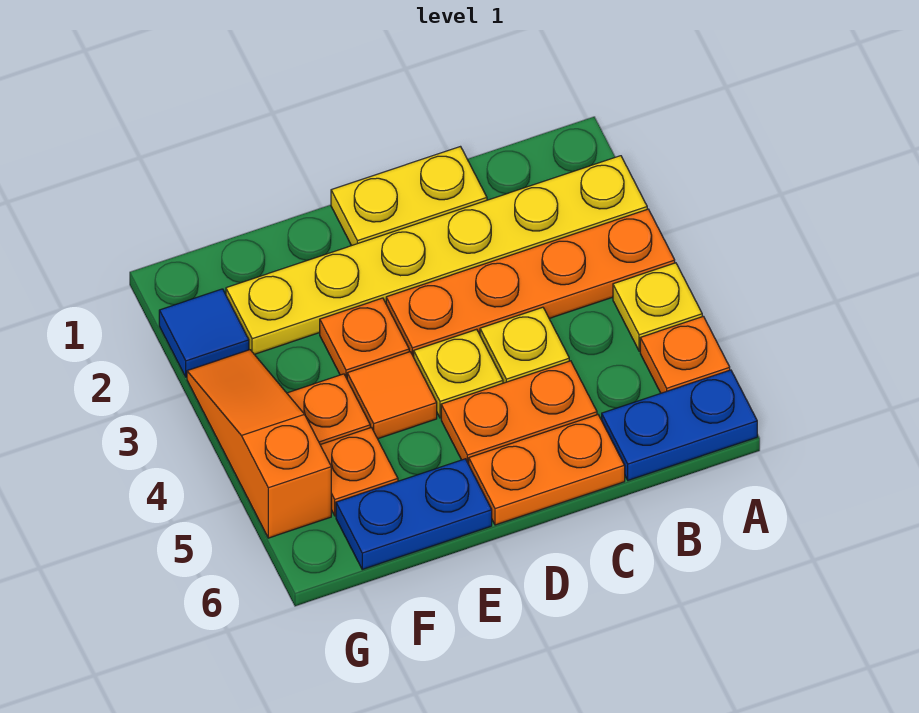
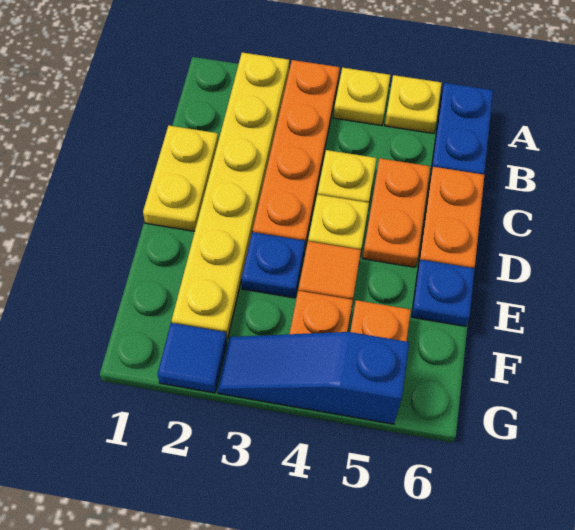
orange plate A5 level 1 -> yellow plate A5 level 1
orange plate E3 level 1 -> blue plate E3 level 1
blue plate E6:F6 level 1 -> blue plate E6 level 1
orange slope G3:G5 level 1 top 5 -> blue slope G3:G5 level 1 top 5

